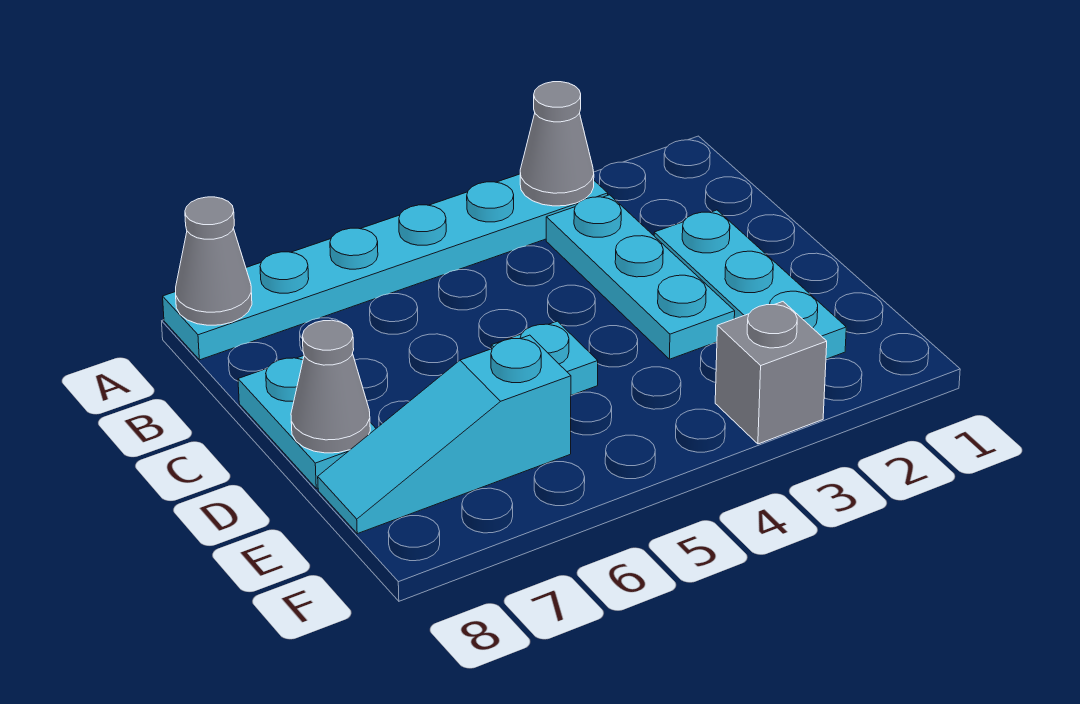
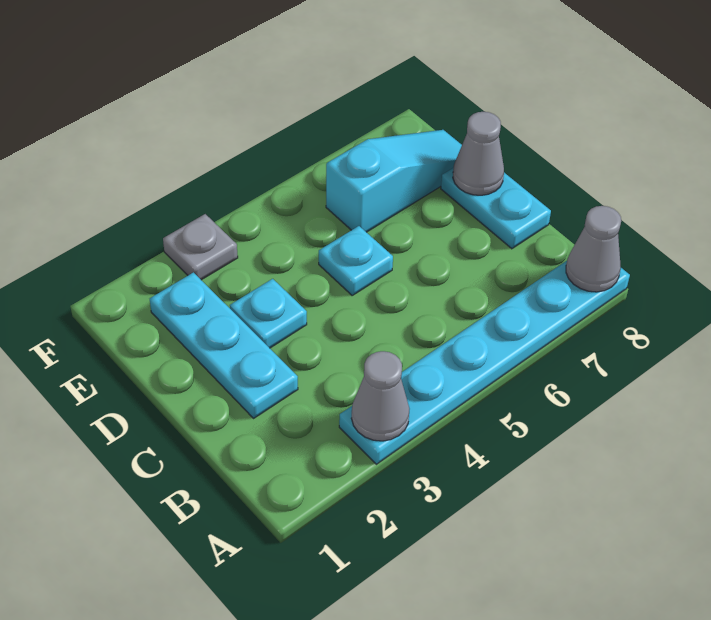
cyan plate B3:D3 level 1 -> cyan plate D3 level 1
grey brick F3 level 1 -> grey plate F3 level 1

